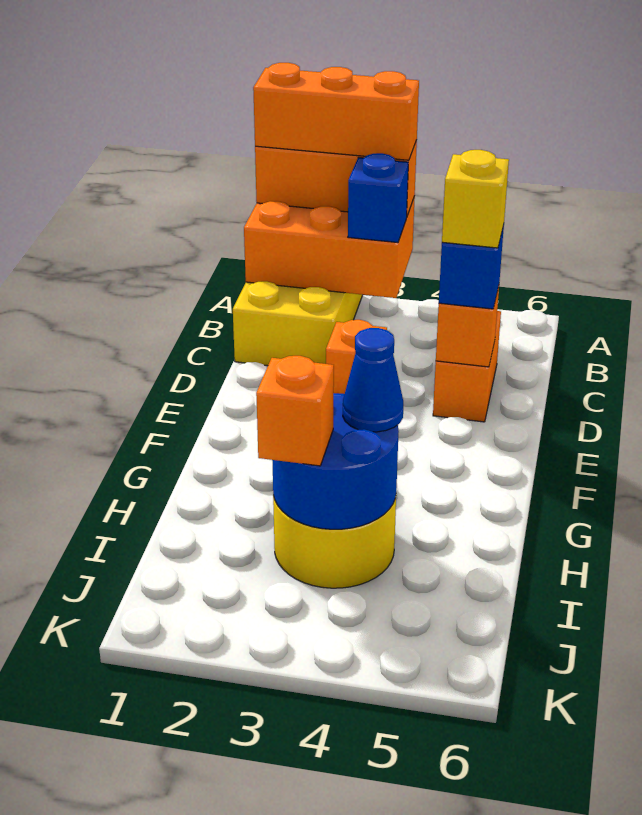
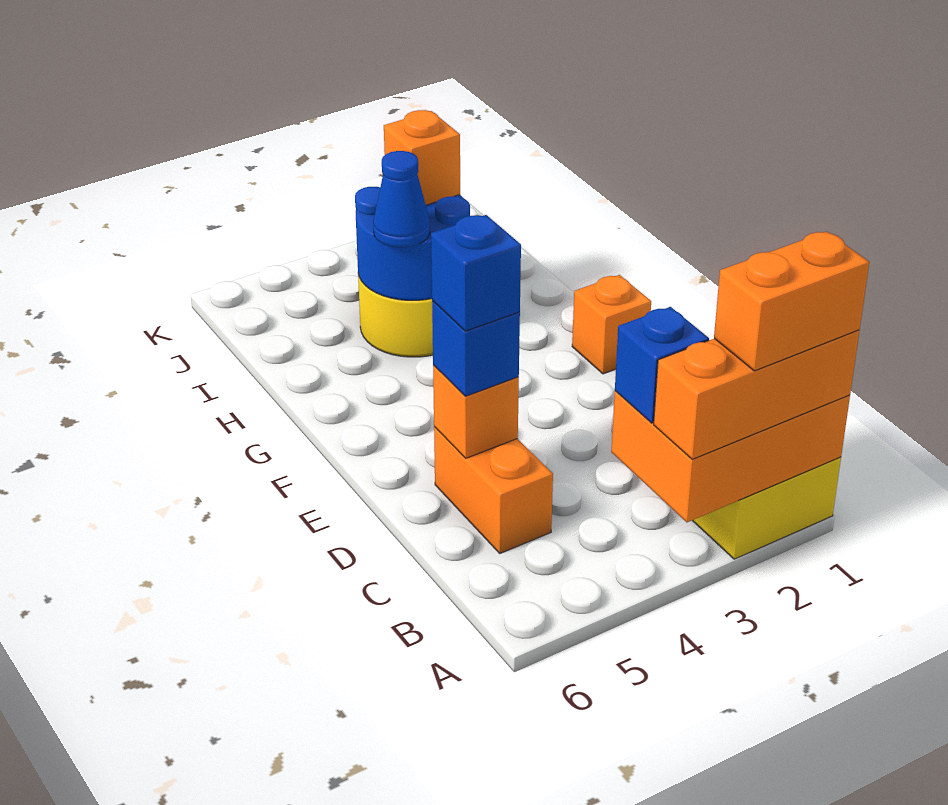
orange brick A1:A3 level 4 -> orange brick A1:A2 level 4
orange brick D3 level 1 -> orange brick F1 level 1
yellow brick D5 level 4 -> blue brick D5 level 4

